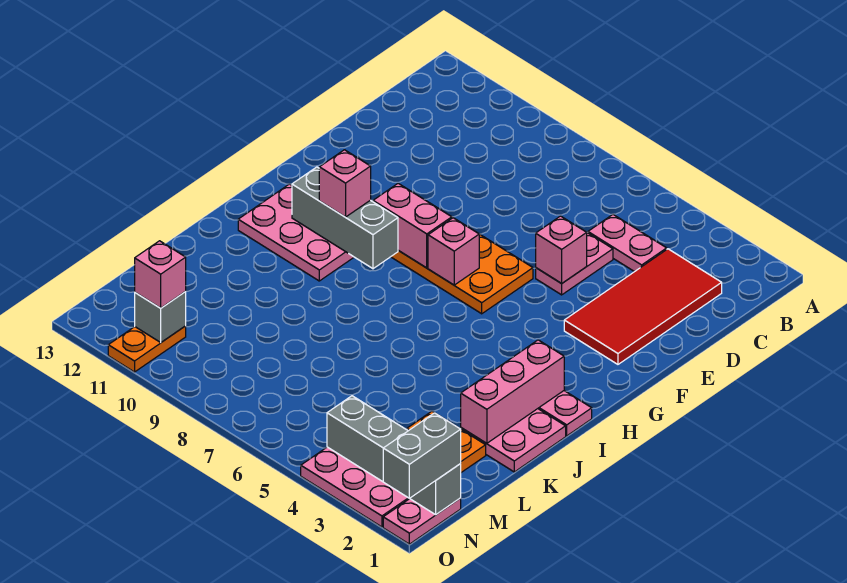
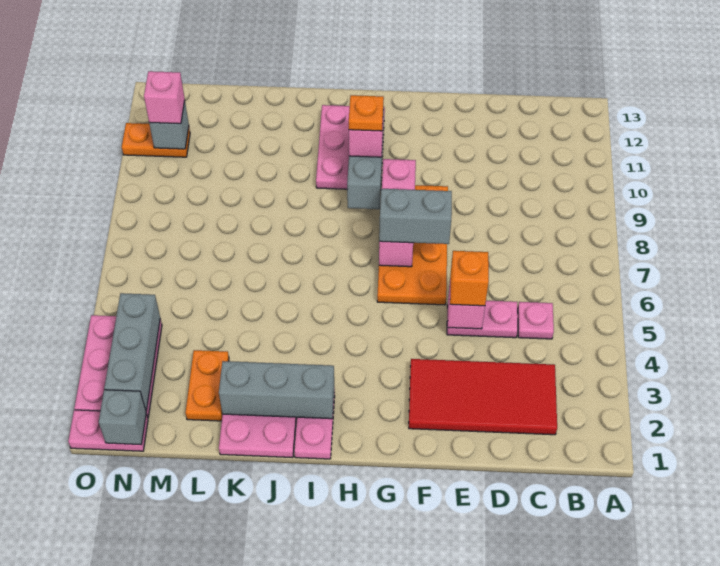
pink plate C4:C5 level 1 -> pink plate C5 level 1
none -> orange brick E5 level 3
none -> orange plate H10 level 4
pink brick I2:K2 level 2 -> grey brick I2:K2 level 2
grey brick N1:O1 level 3 -> grey brick F7:G7 level 3

